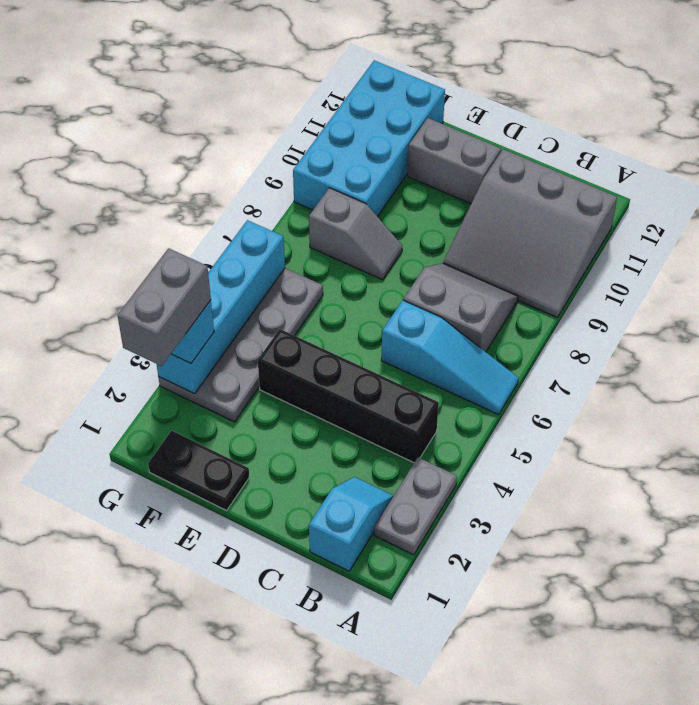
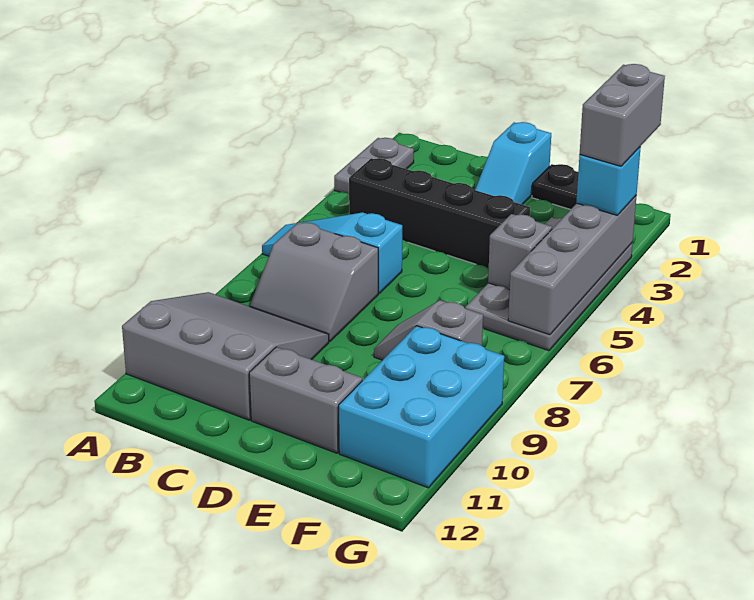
cyan slope B1:B2 level 1 top 1 -> cyan slope D1:D2 level 1 top 1
none -> grey brick F5 level 2
cyan brick F9:G12 level 1 -> cyan brick F9:G11 level 1
cyan brick G3:G6 level 2 -> grey brick G3:G6 level 2

